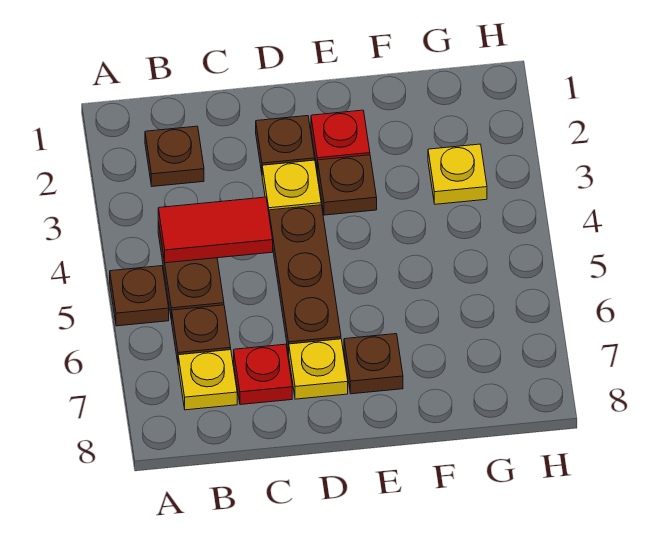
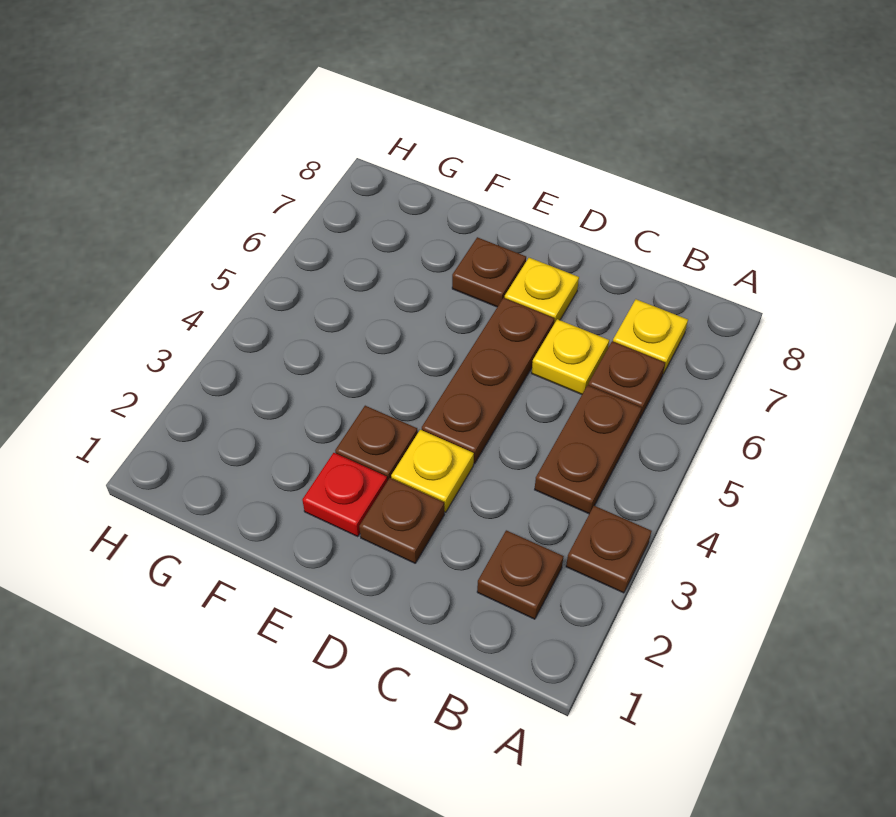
brown plate A5 level 1 -> brown plate A3 level 1
red tile B4:C4 level 2 -> none
red plate C7 level 1 -> none
yellow plate G3 level 1 -> yellow plate C6 level 1

